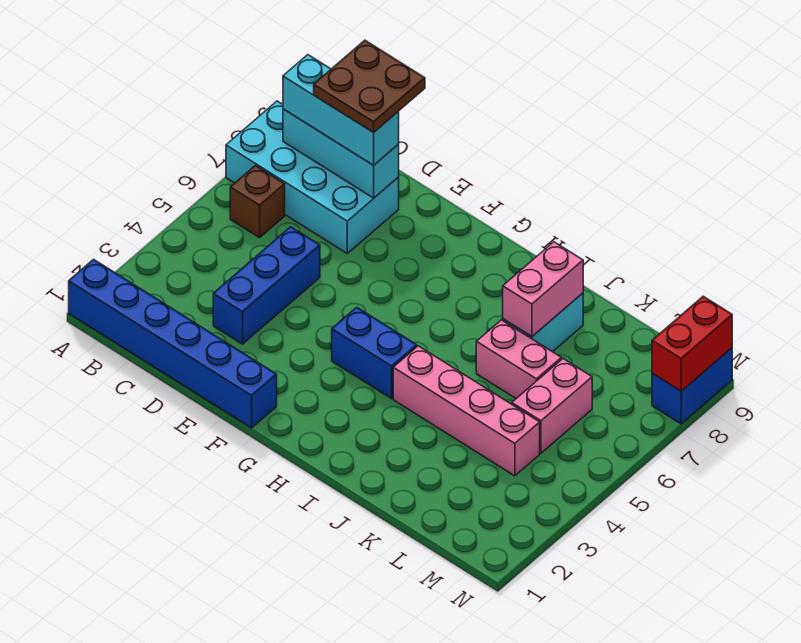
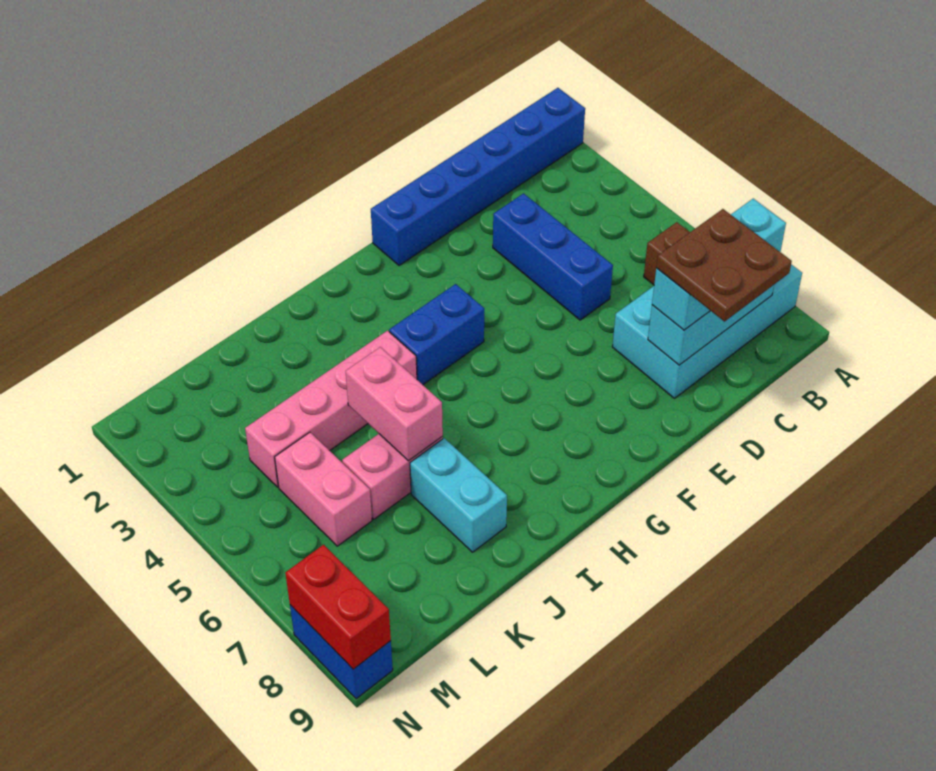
pink brick J7:J8 level 2 -> pink brick J5:J6 level 2

